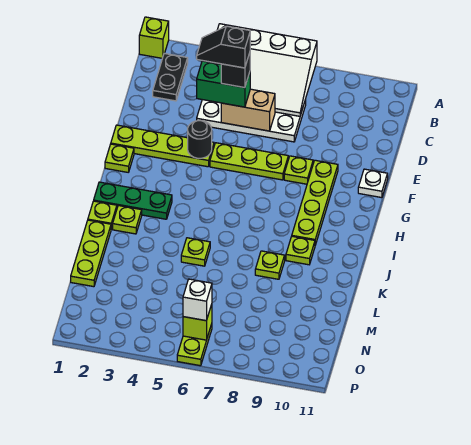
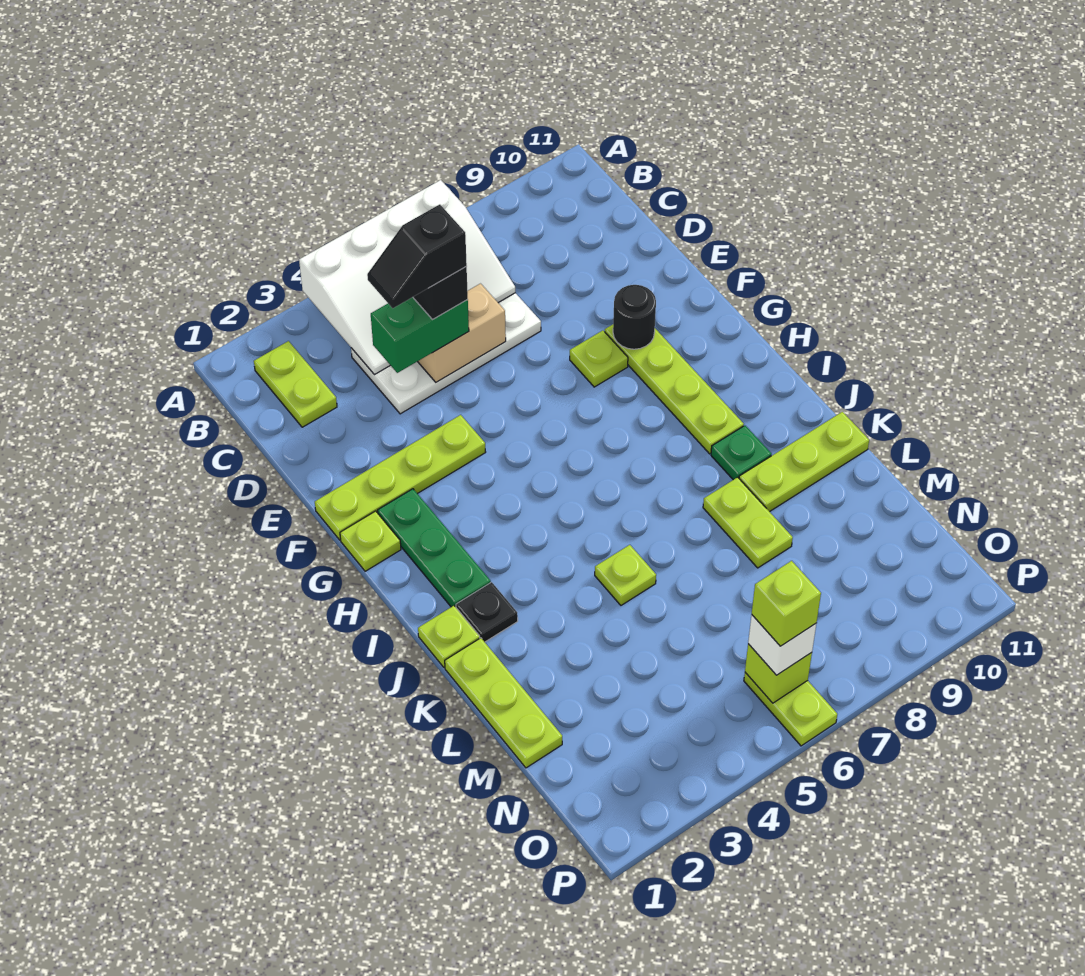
lime brick A1 level 1 -> lime brick O6 level 4
black plate B2:C2 level 1 -> lime plate B2:C2 level 1
black round brick F4 level 2 -> black round brick F9 level 2
lime plate F5:F7 level 1 -> lime plate K9:K11 level 1
white plate F11 level 1 -> none
green plate I1:I3 level 1 -> green plate G2:I2 level 1
lime plate J2 level 1 -> black plate J2 level 1
lime plate J9 level 1 -> green plate J9 level 1
lime plate K8 level 1 -> lime plate K8:L8 level 1

